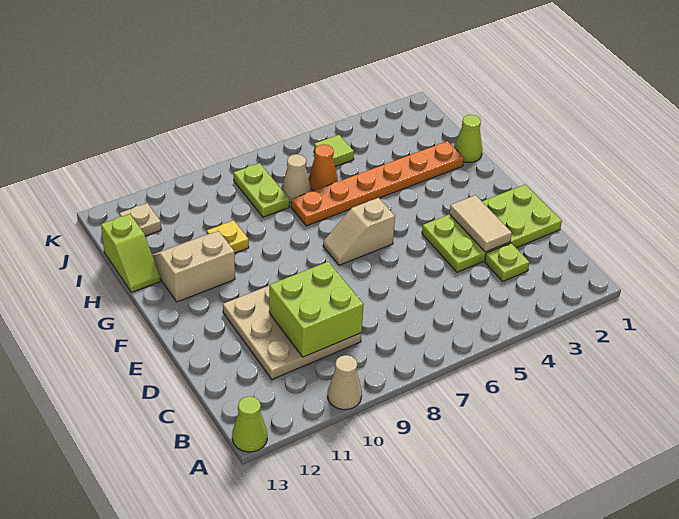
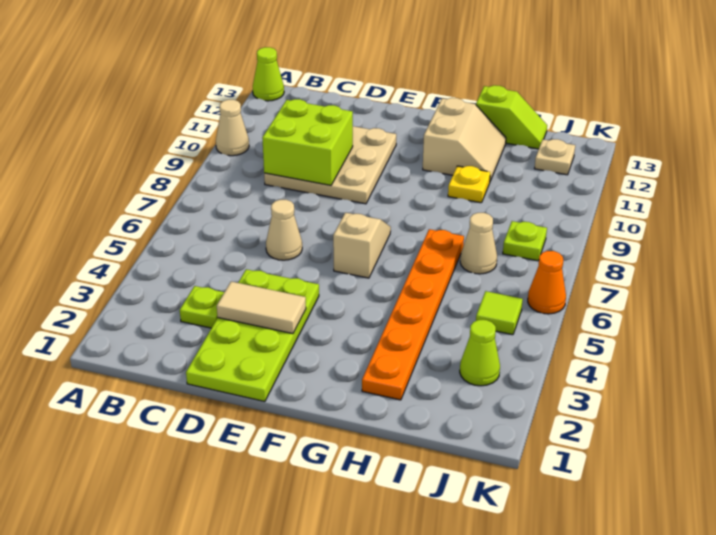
none -> tan cone D6 level 1
lime cone H1 level 1 -> lime cone J3 level 1
lime slope H13:I13 level 1 top I -> lime slope H13:I13 level 1 top H
orange cone I6 level 1 -> orange cone K6 level 1
lime plate I8:J8 level 1 -> lime plate J8 level 1

